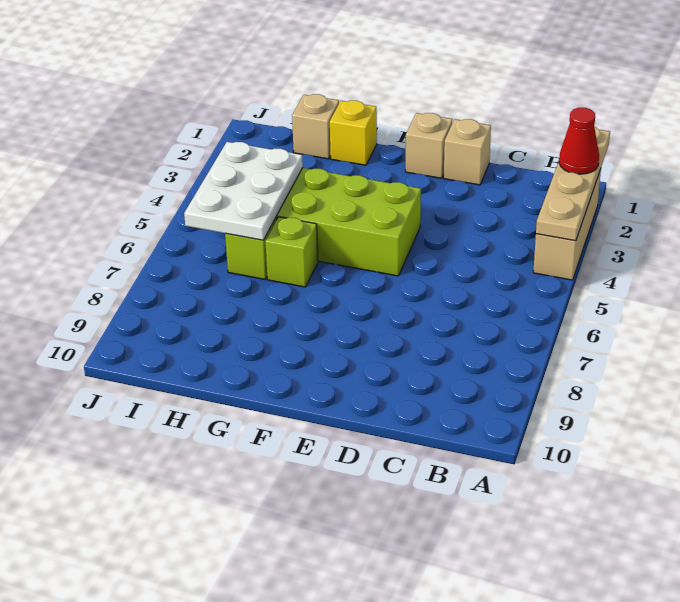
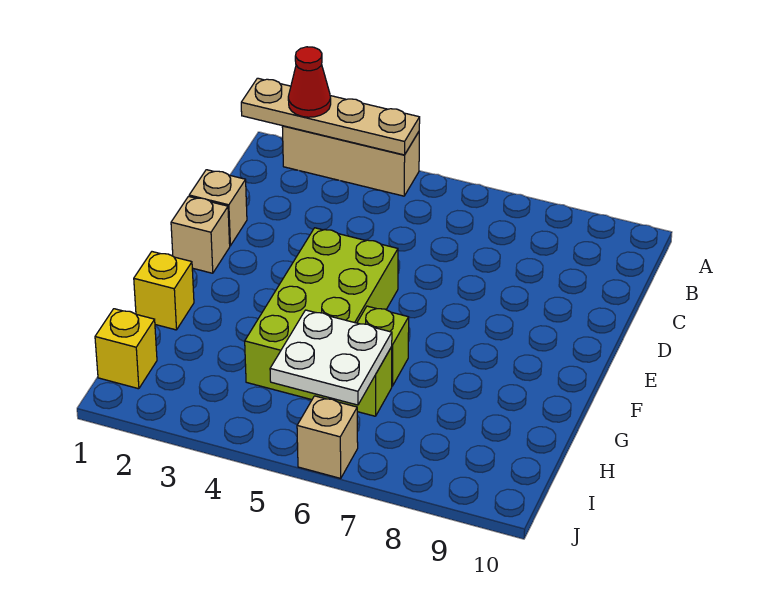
tan brick H1 level 1 -> tan brick J6 level 1
white plate H4:I6 level 2 -> white plate H5:I6 level 2
none -> yellow brick I1 level 1

